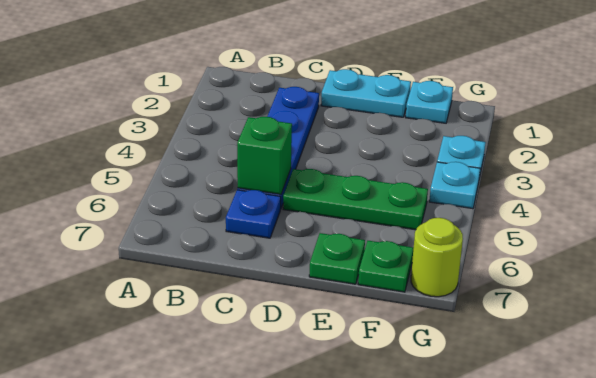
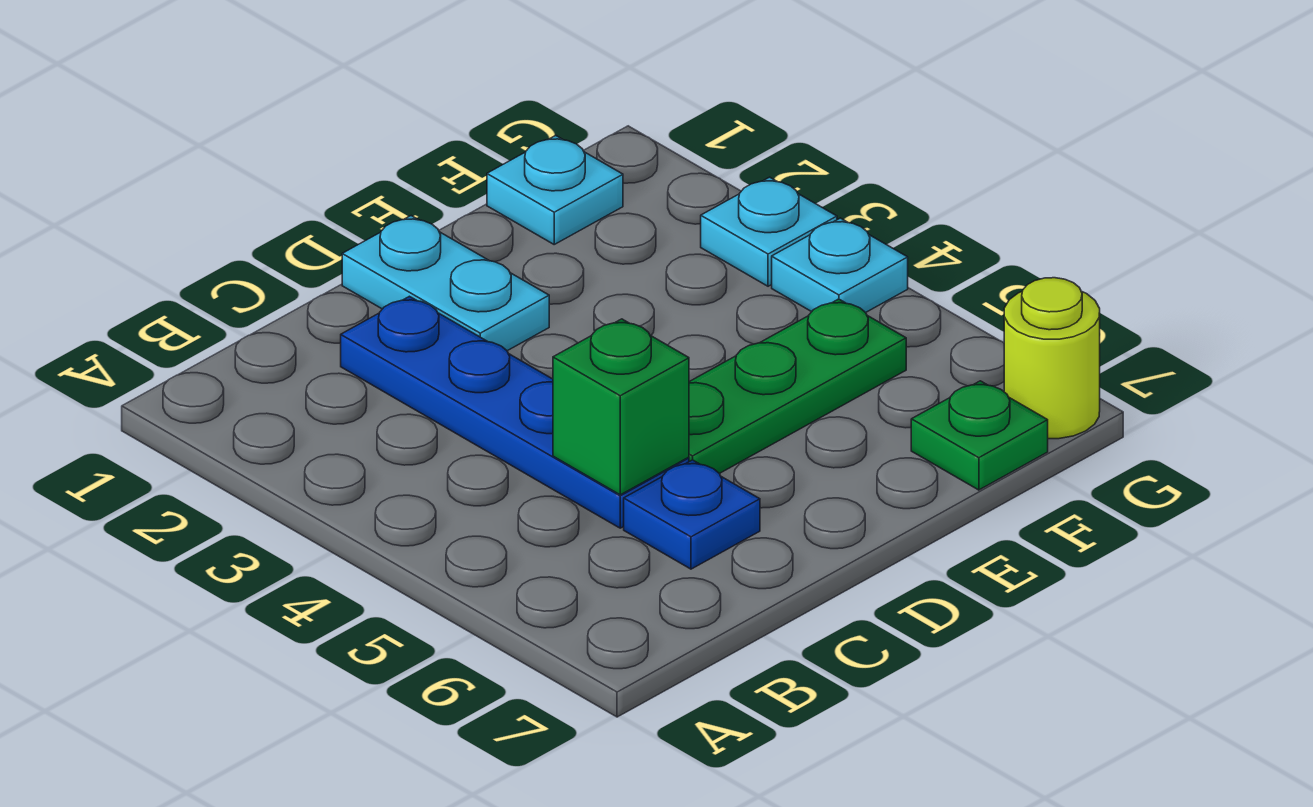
cyan plate D1:E1 level 1 -> cyan plate D1:D2 level 1
green plate E7 level 1 -> none

